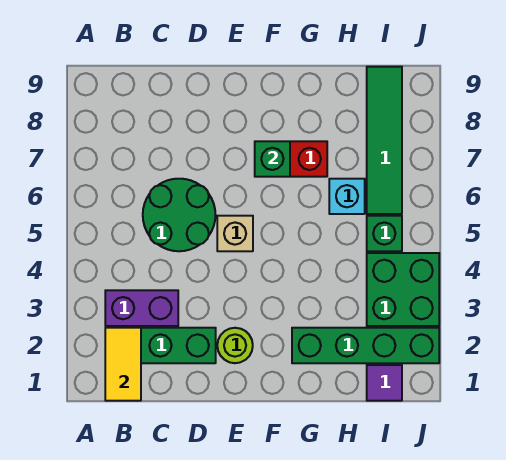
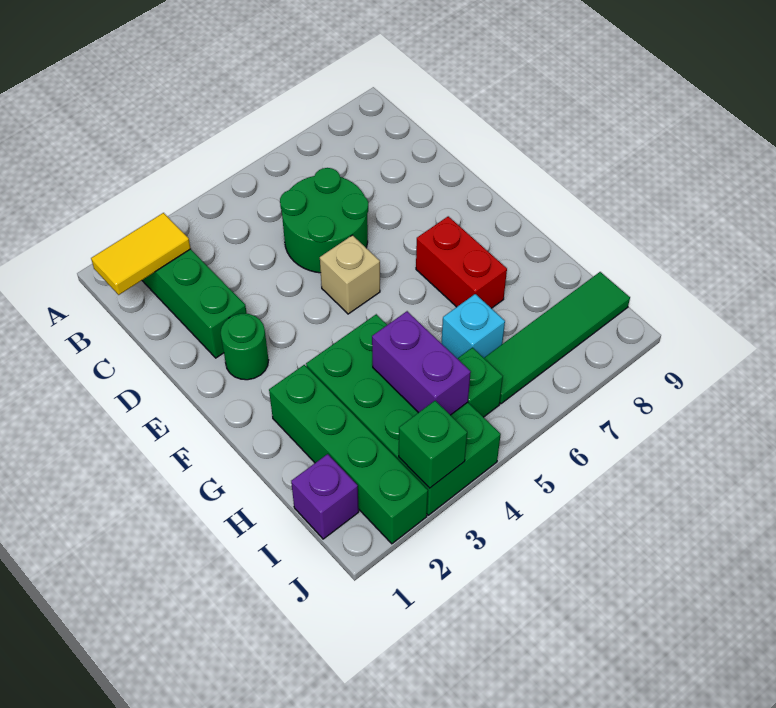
purple brick B3:C3 level 1 -> purple brick H4:I4 level 2
lime round brick E2 level 1 -> green round brick E2 level 1
green brick F7 level 2 -> green brick J3 level 2
purple tile I1 level 1 -> purple brick I1 level 1
green brick I3:J4 level 1 -> green brick G3:J4 level 1

